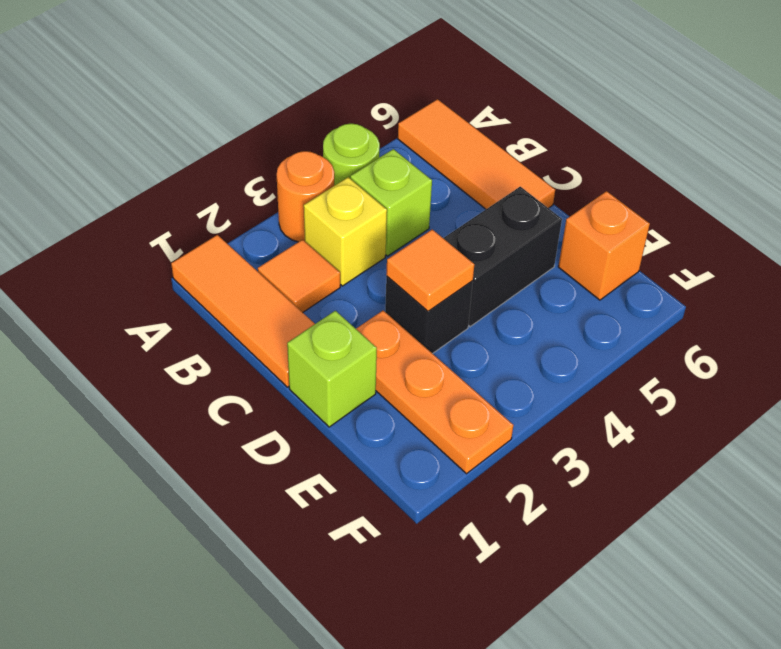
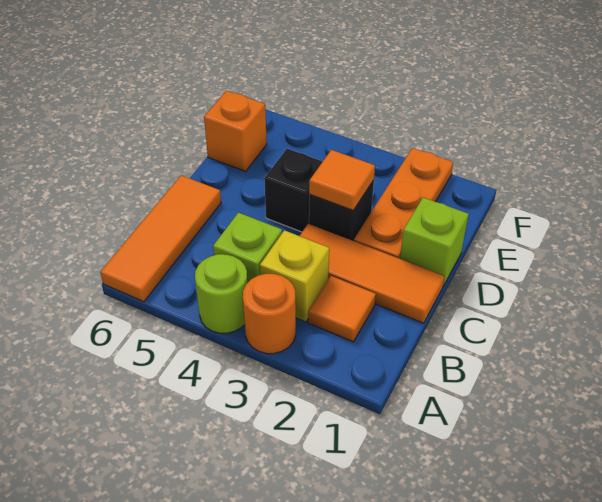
orange tile A1:C1 level 1 -> orange tile C1:C3 level 1
black brick D4:D5 level 1 -> black brick D4 level 1

